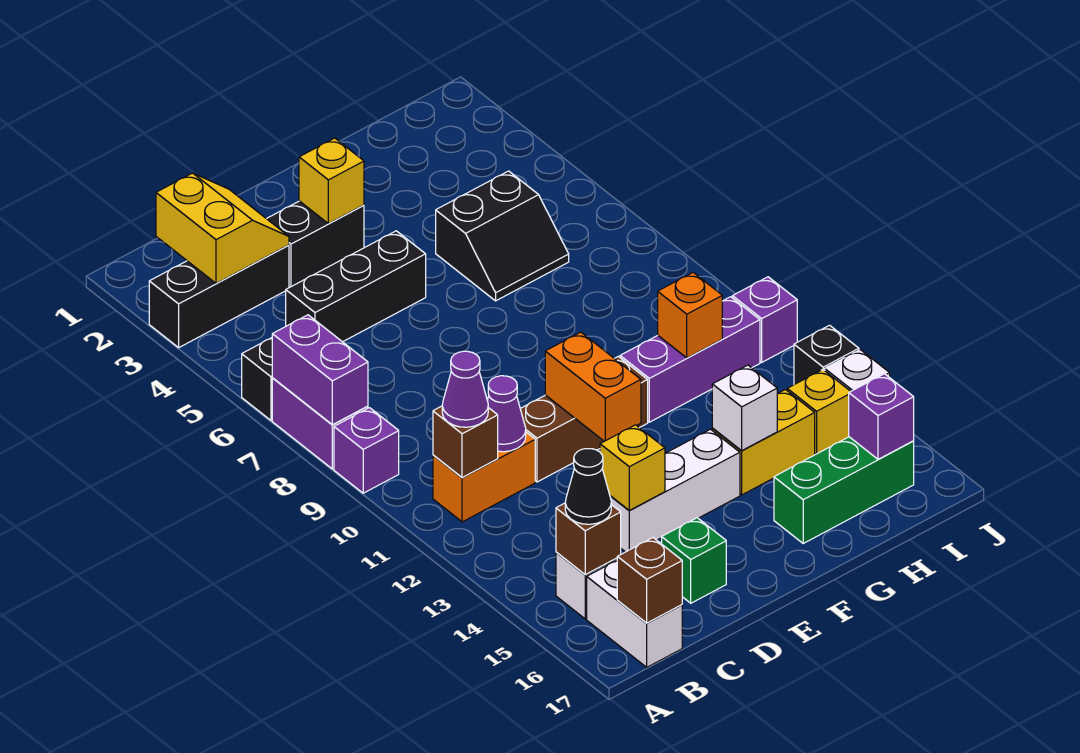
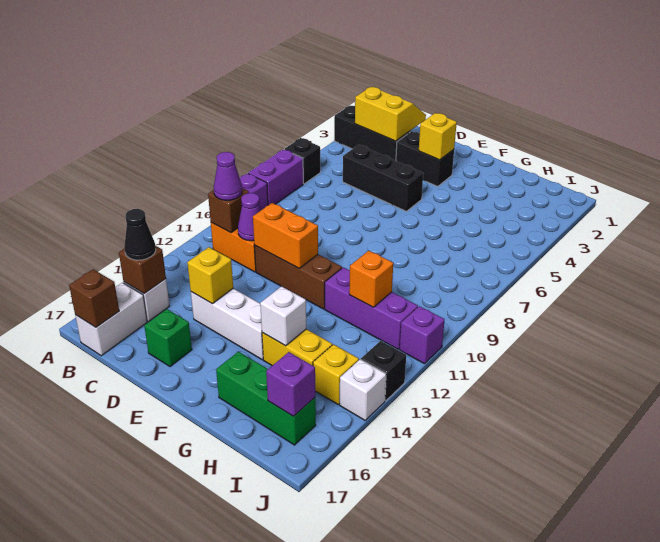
purple brick A7:A8 level 2 -> none
yellow slope B2:C3 level 2 top B -> yellow slope B2:C3 level 2 top 3
orange brick E11:E12 level 2 -> orange brick D11:E11 level 2
black slope G5:H6 level 1 top 5 -> none

